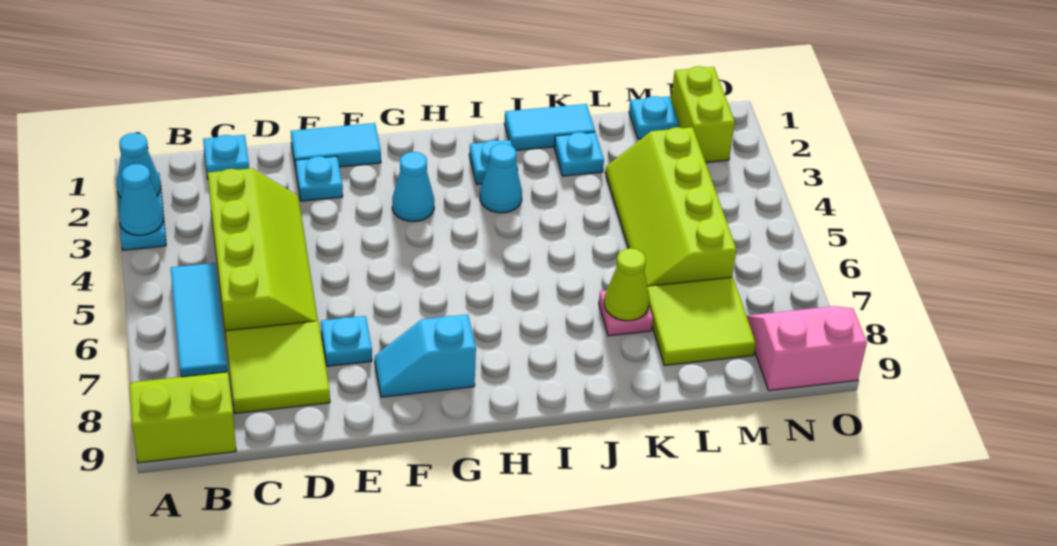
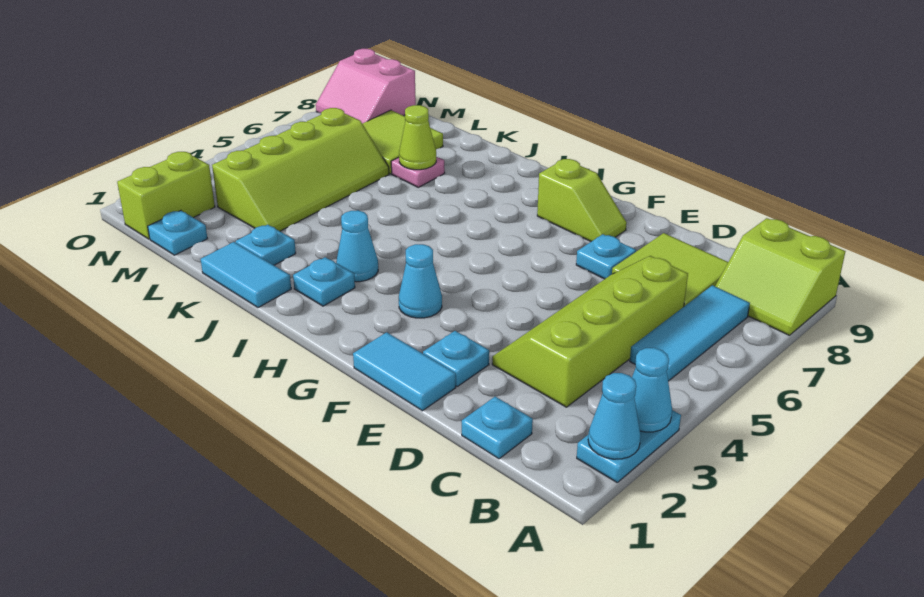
cyan slope F8:G8 level 1 top G -> lime slope F8:G8 level 1 top G

